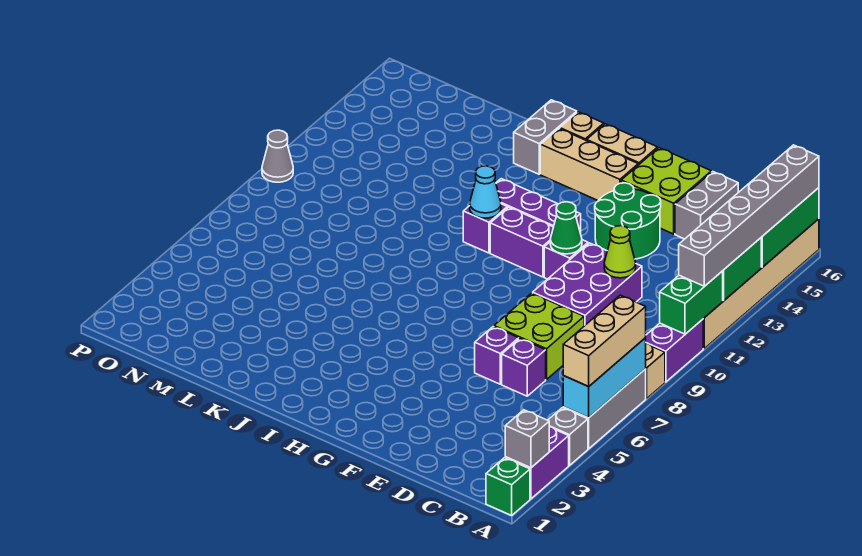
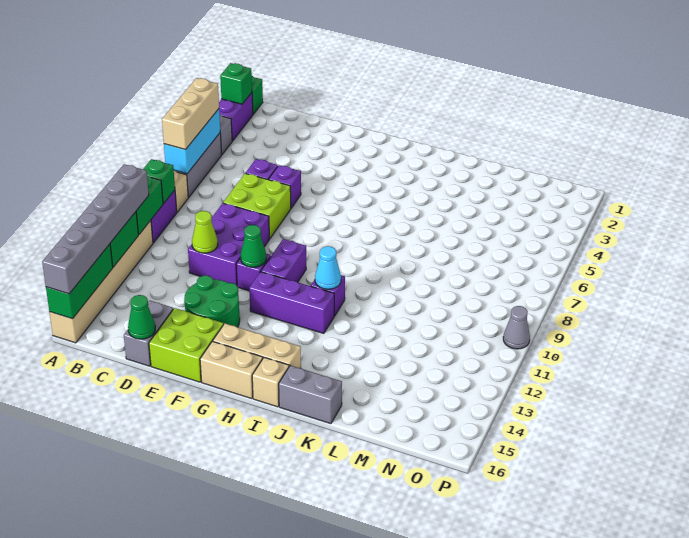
grey brick A2 level 2 -> green brick A2 level 2
none -> green brick A9 level 2
none -> green cone D16 level 2
purple brick G11:H11 level 1 -> purple brick G10:G11 level 1
grey brick J15:J16 level 1 -> grey brick J16:K16 level 1

